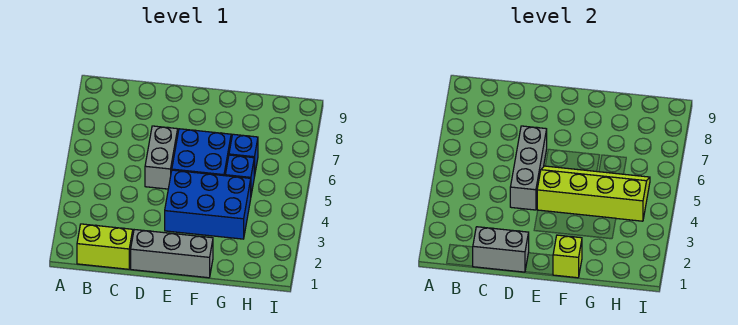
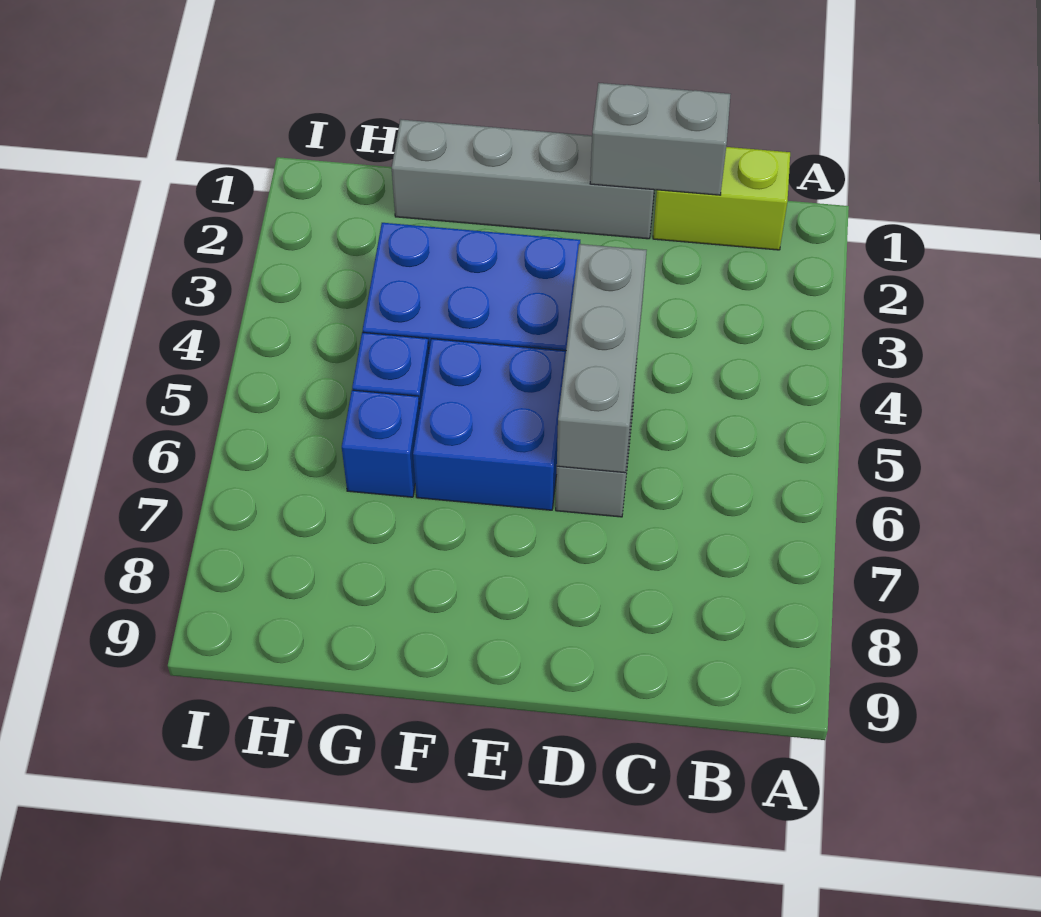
grey brick D1:F1 level 1 -> grey brick D1:G1 level 1
lime slope E4:H5 level 2 top 4 -> none
lime brick F1 level 2 -> none

